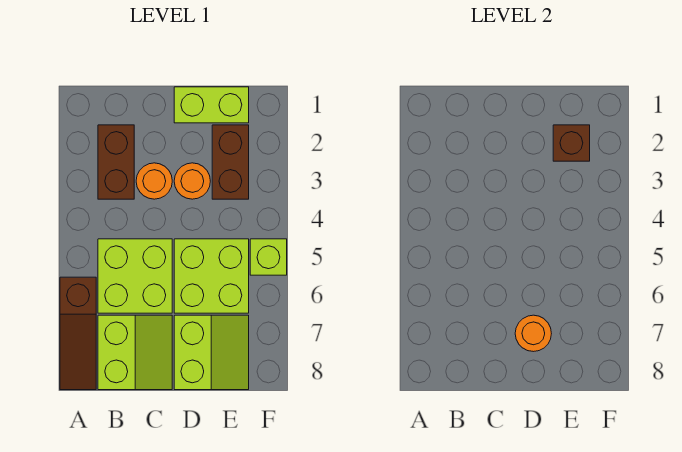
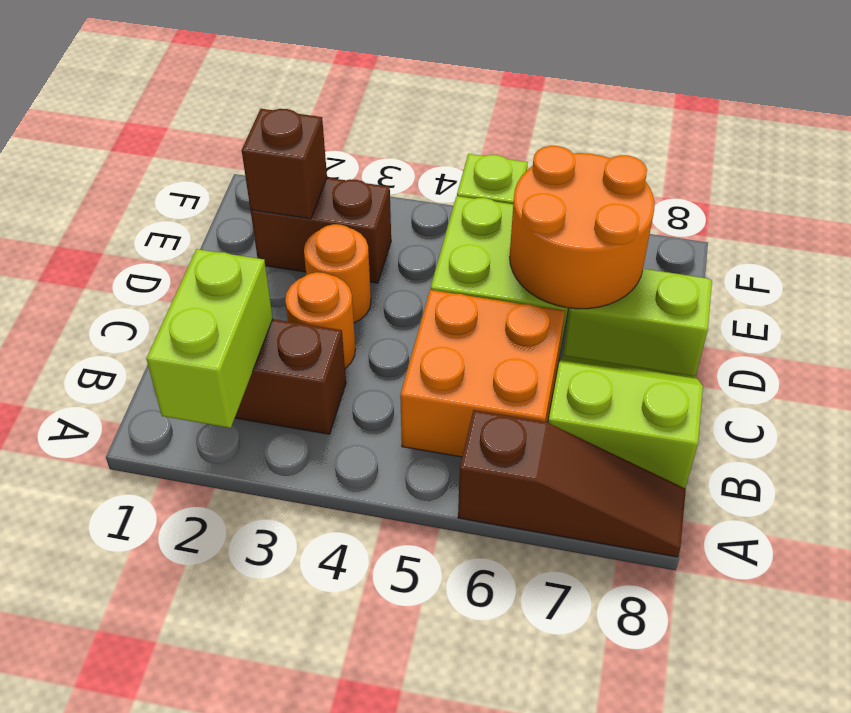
lime brick B5:C6 level 1 -> orange brick B5:C6 level 1
lime brick D1:E1 level 1 -> lime brick A2:B2 level 2
orange round brick D7 level 2 -> orange round brick D6:E7 level 2

